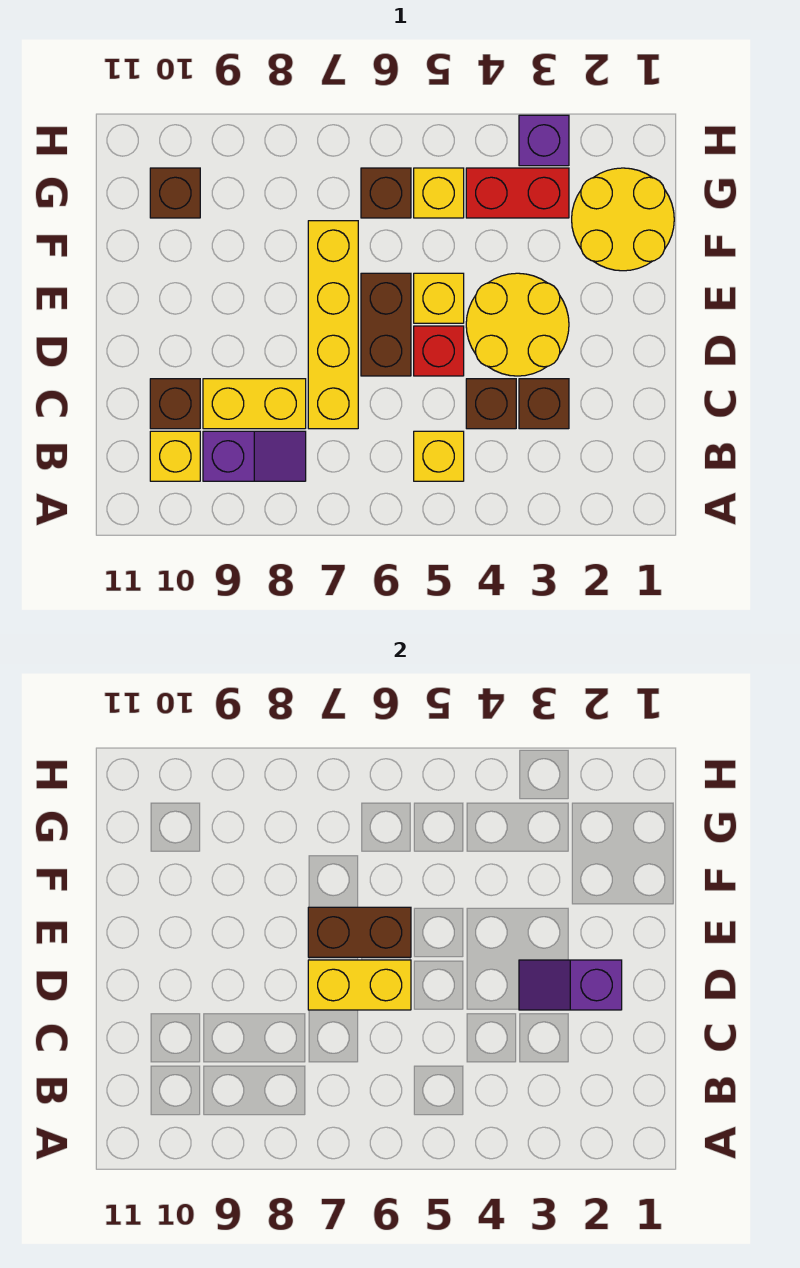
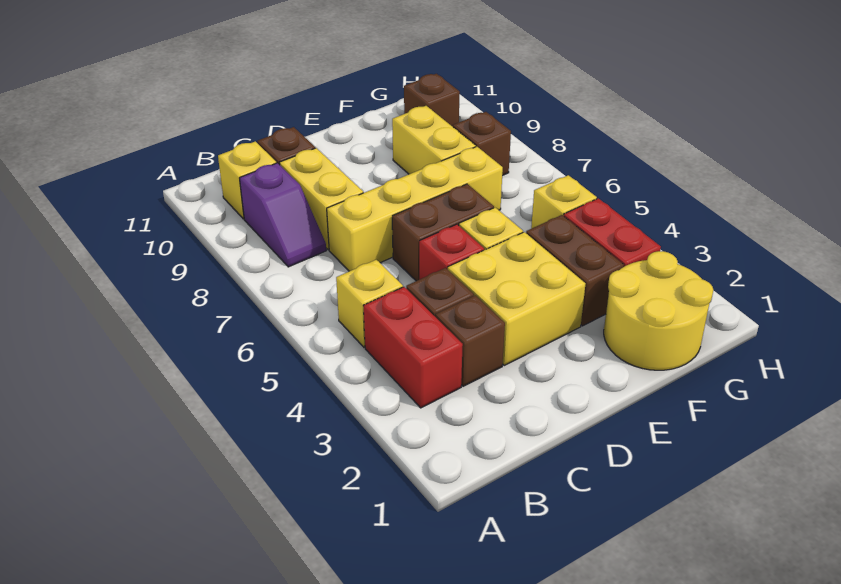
none -> red brick B3:B4 level 1
purple slope D2:D3 level 2 top 2 -> none
yellow round brick D3:E4 level 1 -> yellow brick D3:E4 level 1
yellow brick D6:D7 level 2 -> yellow brick F8:F9 level 1
brown brick E6:E7 level 2 -> brown brick F3:F4 level 1
brown brick G6 level 1 -> brown brick G8 level 1
purple brick H3 level 1 -> none

